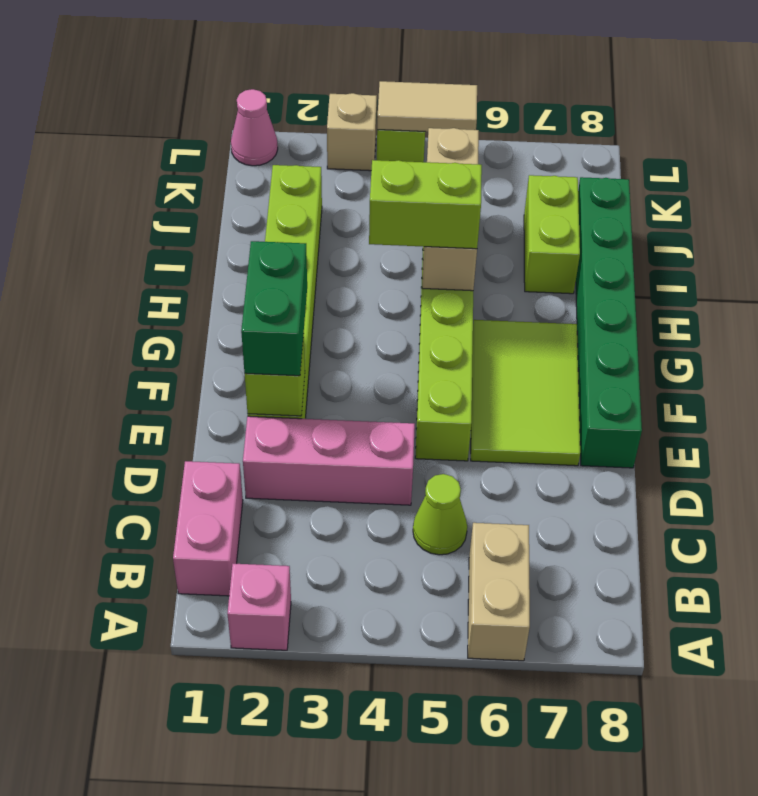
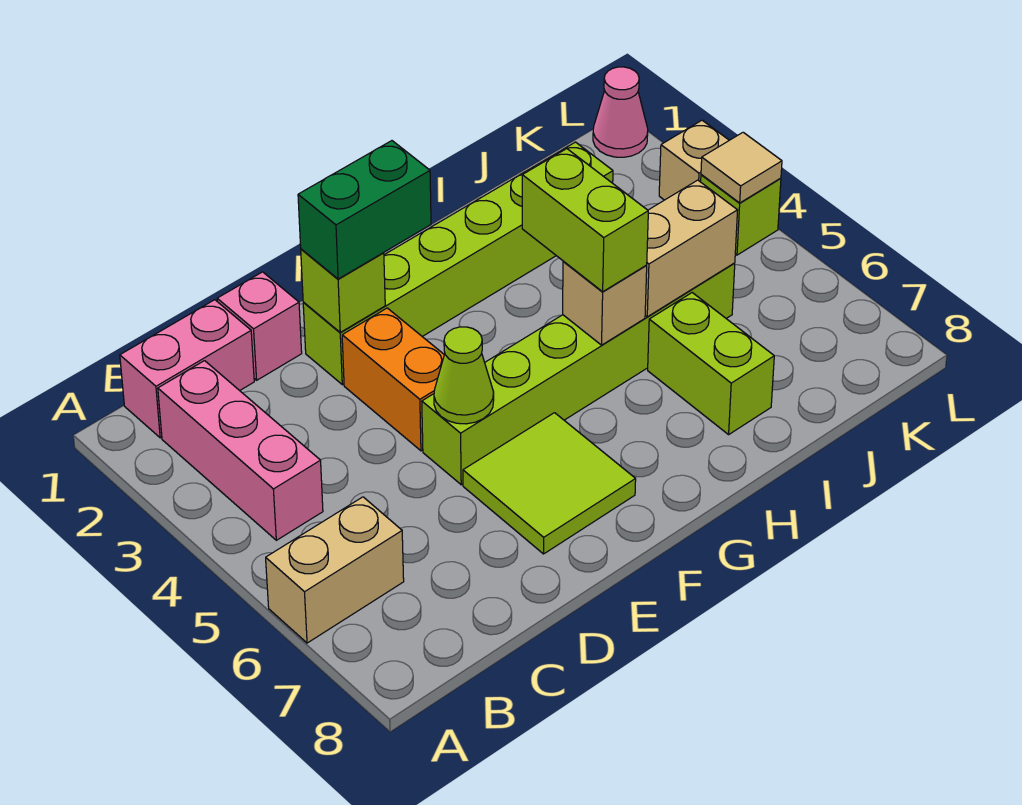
pink brick A2 level 1 -> pink brick D1 level 1
lime cone C5 level 1 -> lime cone E5 level 2
pink brick D2:D4 level 1 -> pink brick B2:B4 level 1
none -> orange brick E3:E4 level 1
lime tile E6:G7 level 1 -> lime tile E6:F7 level 1
green brick E8:J8 level 1 -> none
lime brick I7:J7 level 1 -> lime brick I6:I7 level 1
tan tile L4:L5 level 2 -> tan tile L4 level 2

